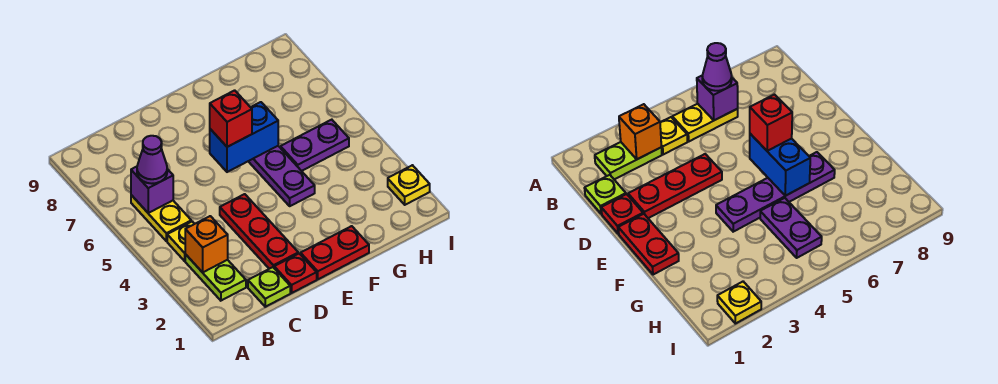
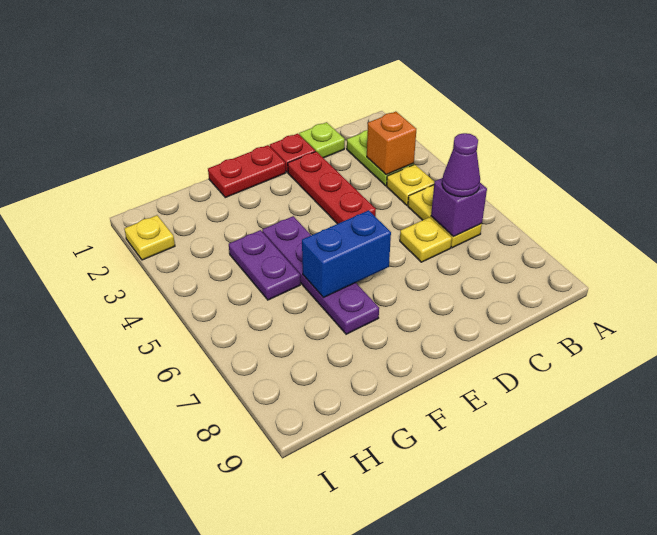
none -> yellow plate C6 level 1
red brick E6 level 3 -> none
purple plate G5:H5 level 1 -> purple plate G4:G5 level 1

